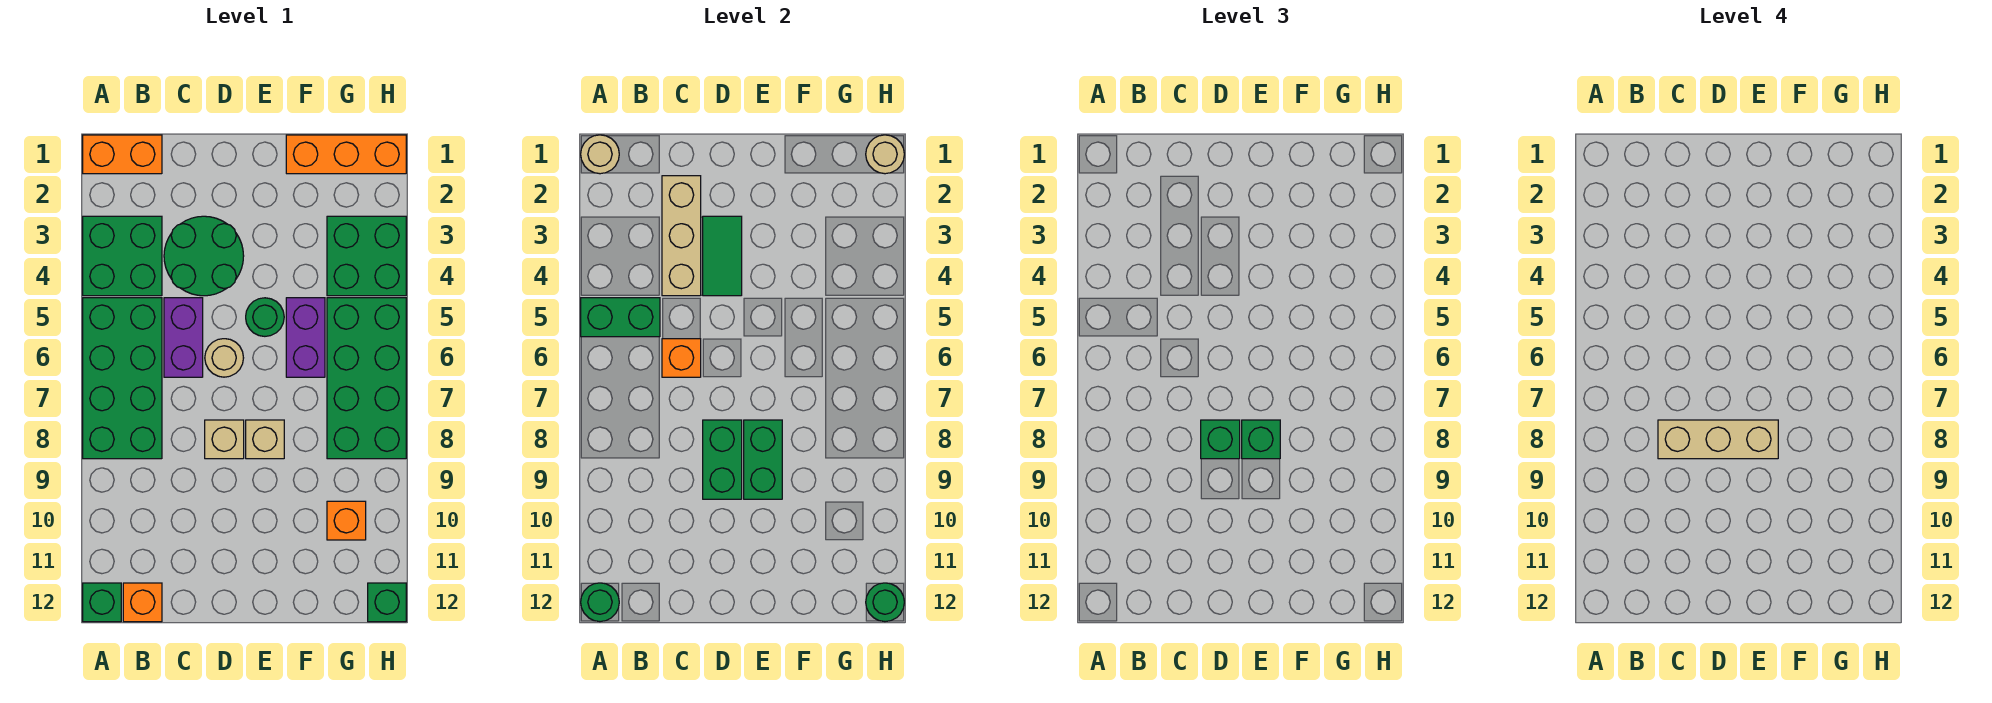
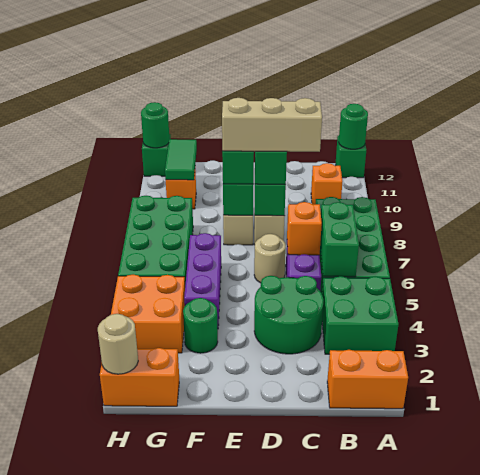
tan round brick A1 level 2 -> none
green brick A5:B5 level 2 -> green brick B5:B6 level 2
orange brick B12 level 1 -> orange brick B10 level 1
tan brick C2:C4 level 2 -> none
green tile D3:D4 level 2 -> green tile G10:G11 level 2
green round brick E5 level 1 -> green round brick F3 level 1
orange brick F1:H1 level 1 -> orange brick G1:H1 level 1
purple brick F5:F6 level 1 -> purple brick F4:F6 level 1
green brick G3:H4 level 1 -> orange brick G3:H4 level 1

